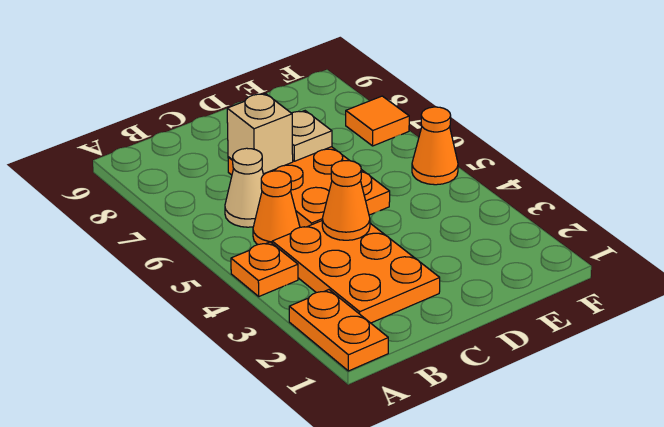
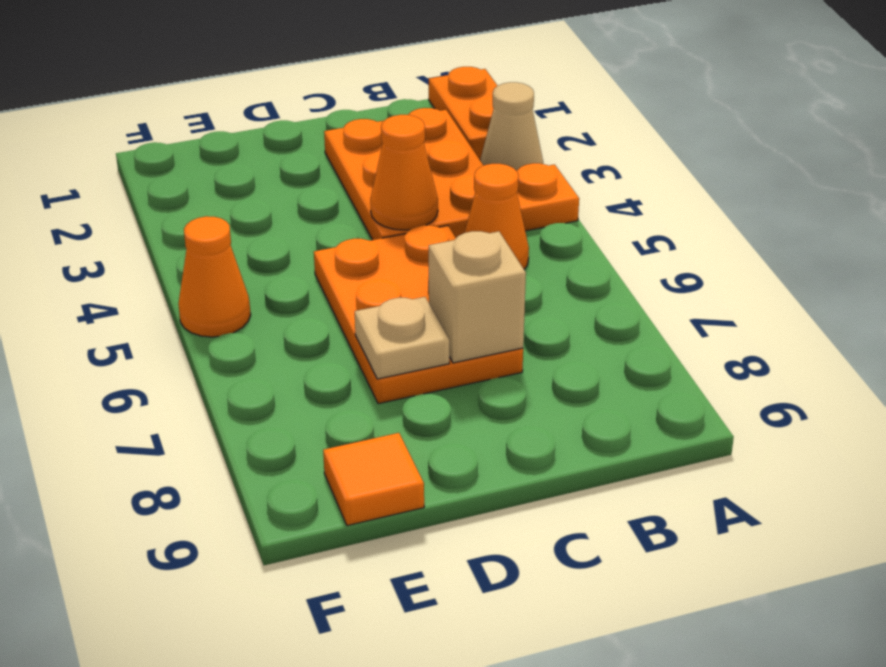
tan cone B6 level 1 -> tan cone A3 level 1
orange tile F7 level 1 -> orange tile E9 level 1

